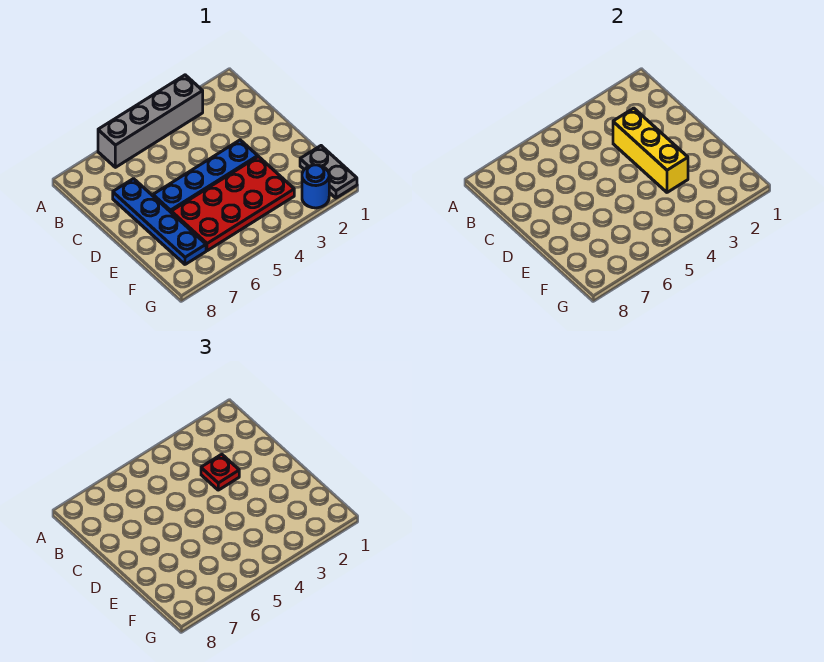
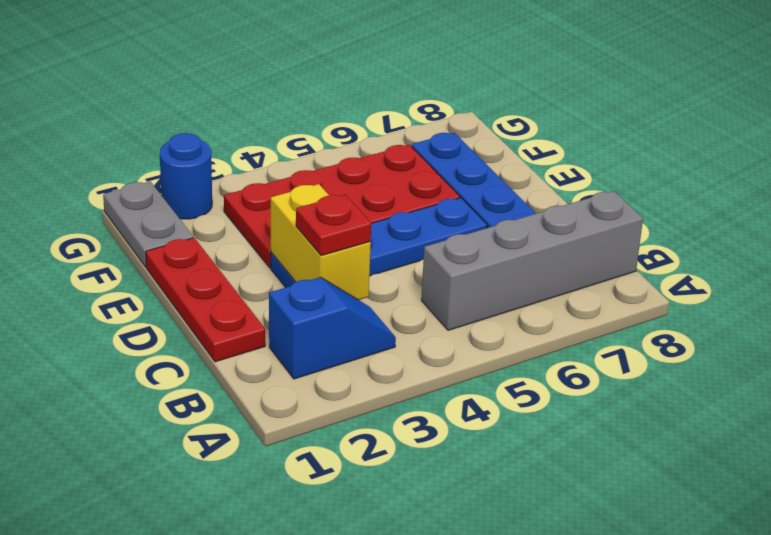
grey brick A3:A6 level 1 -> grey brick B5:B8 level 1
none -> blue slope B2:B3 level 1 top 2
none -> red plate C1:E1 level 1
yellow brick C3:E3 level 2 -> yellow brick C3:D3 level 2

